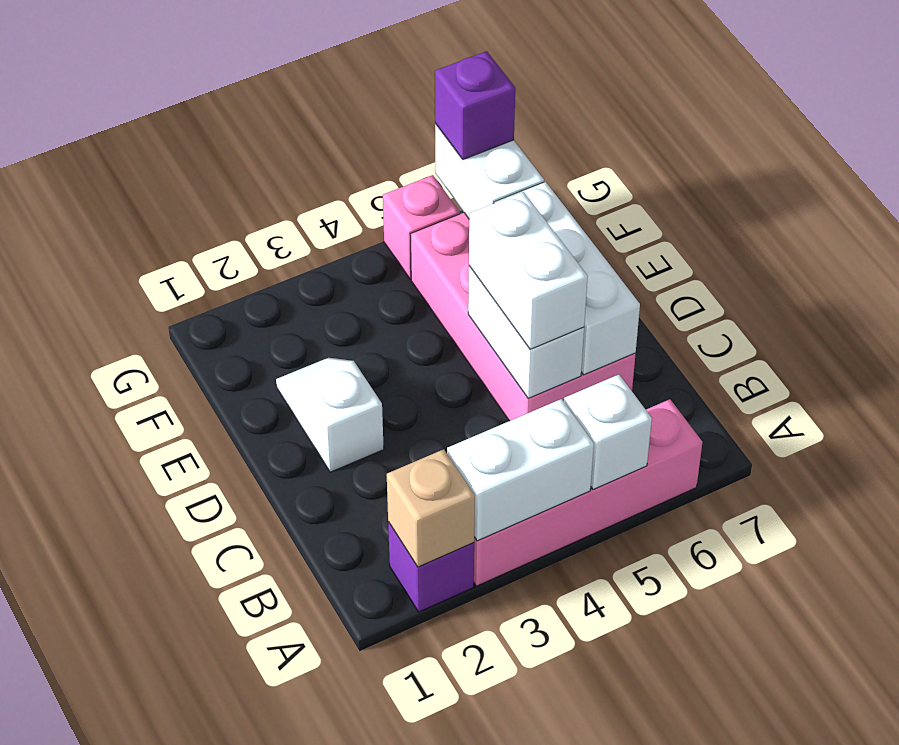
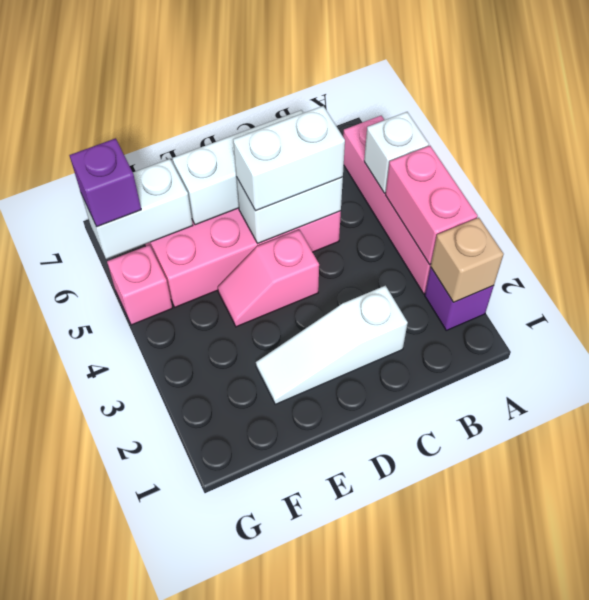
white brick A3:A4 level 2 -> pink brick A3:A4 level 2
white slope D2:E2 level 1 top D -> white slope C2:E2 level 1 top C
none -> pink slope D4:E4 level 1 top D

